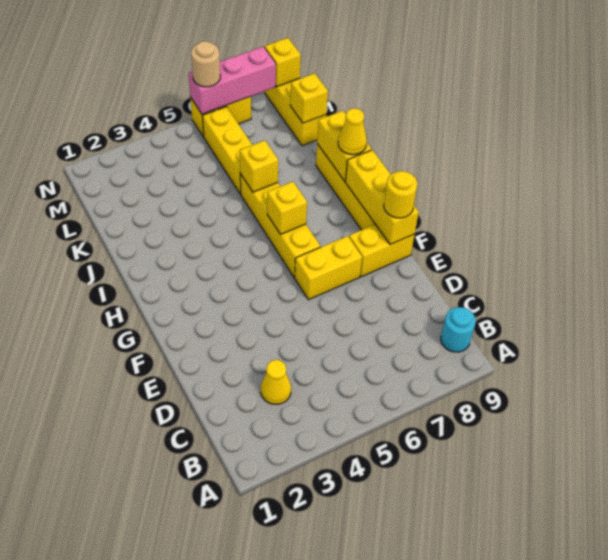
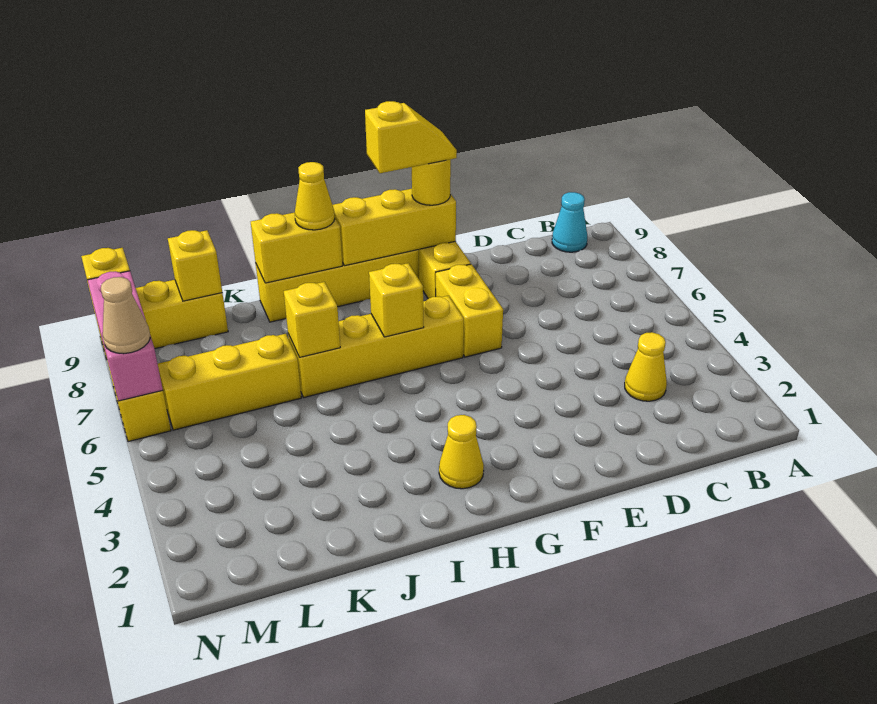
cyan round brick B9 level 1 -> cyan cone B9 level 1
none -> yellow slope F9:G9 level 4 top G
none -> yellow cone H2 level 1
tan round brick N6 level 3 -> tan cone N6 level 3

